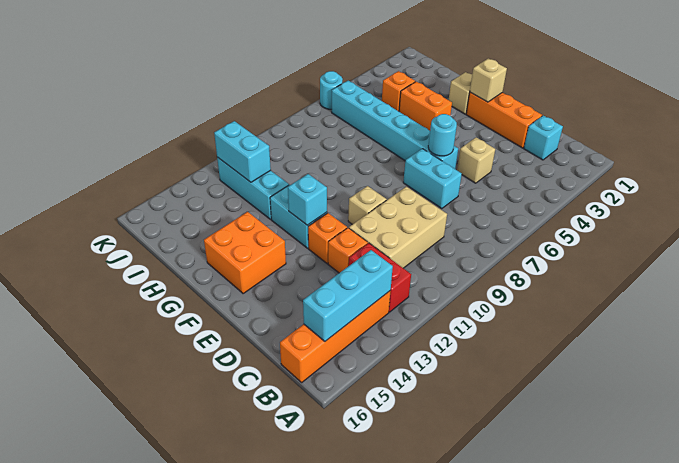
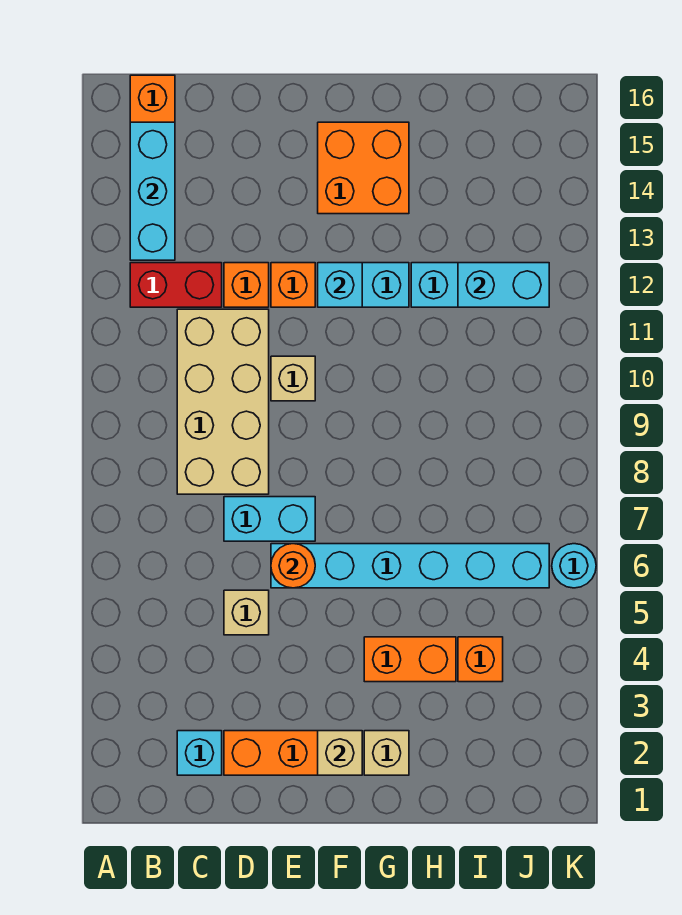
tan brick C9:D11 level 1 -> tan brick C8:D11 level 1
cyan round brick E6 level 2 -> orange round brick E6 level 2

